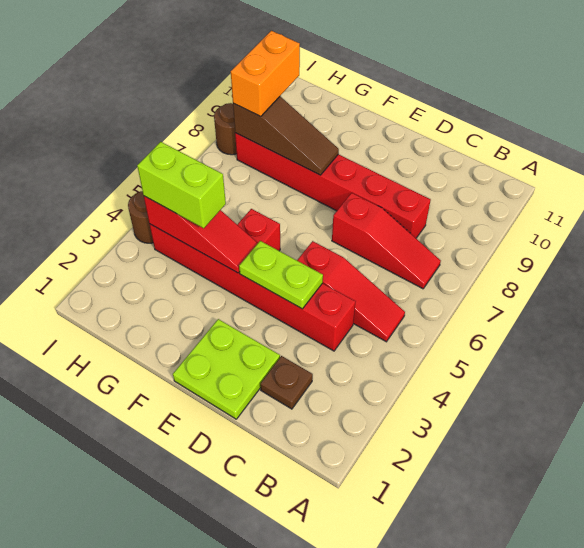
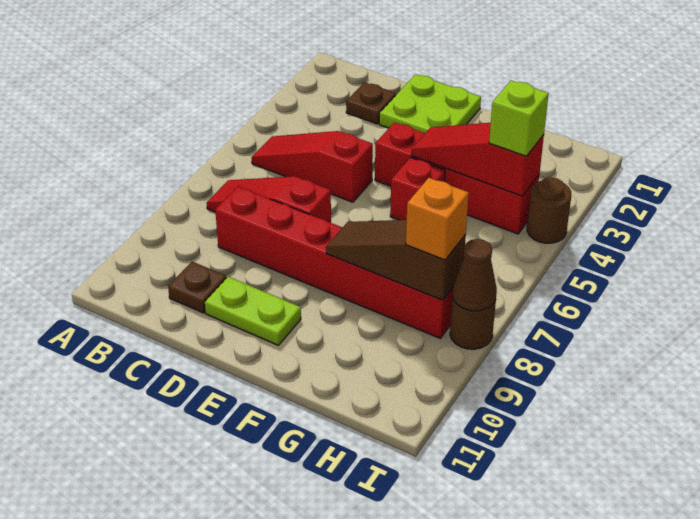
red brick C4:H4 level 1 -> red brick E4:H4 level 1
none -> brown plate C10 level 1
lime plate D4:E4 level 2 -> lime plate D10:E10 level 1
lime brick G4:H4 level 3 -> lime brick H4 level 3
orange brick H8:H9 level 3 -> orange brick H8 level 3
none -> brown cone I8 level 2

